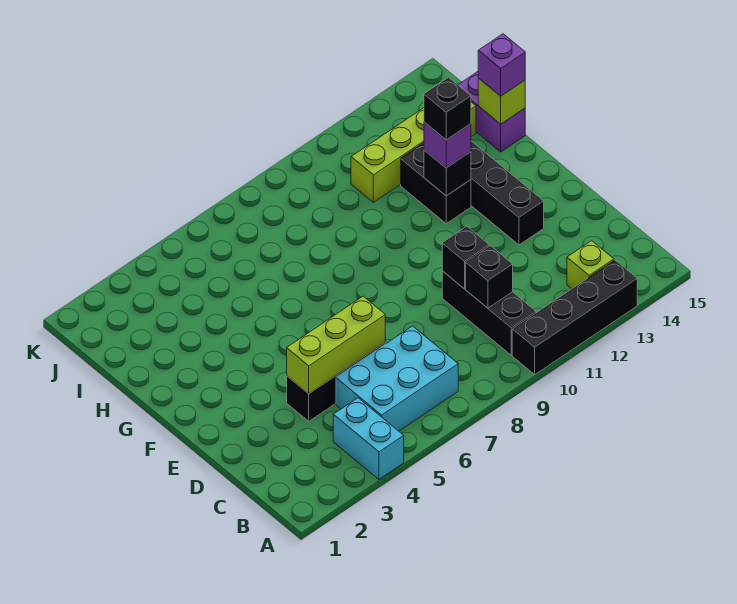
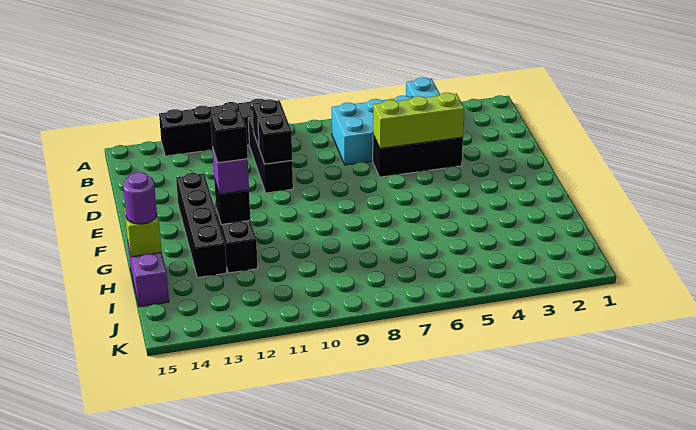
lime brick B13 level 1 -> none
purple brick H15 level 3 -> purple round brick H15 level 3
lime brick I11:I14 level 1 -> none

